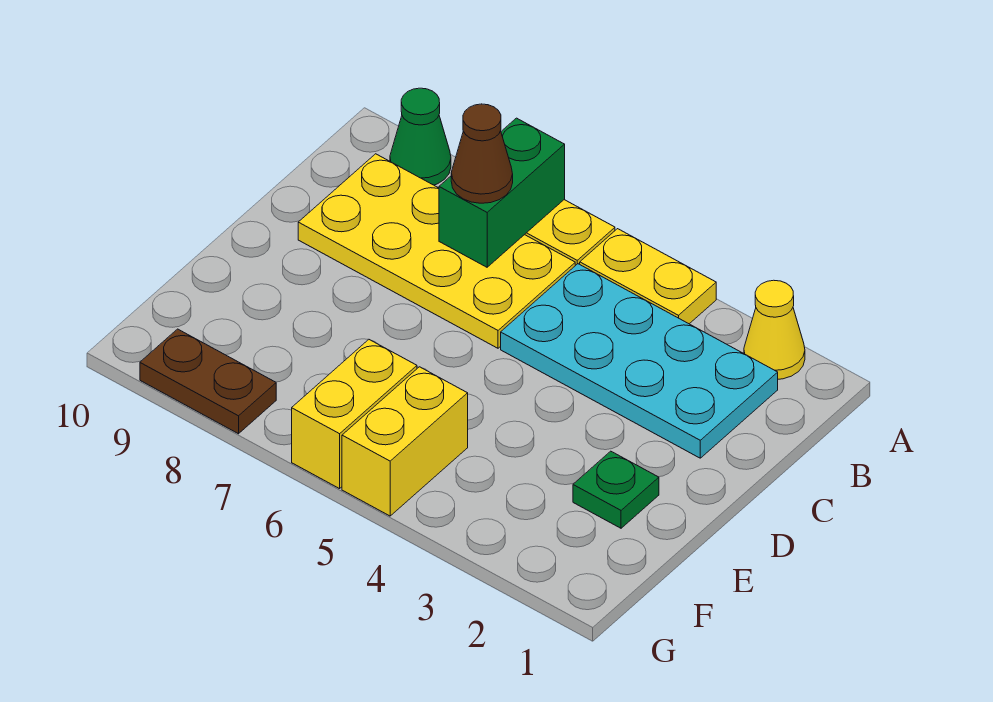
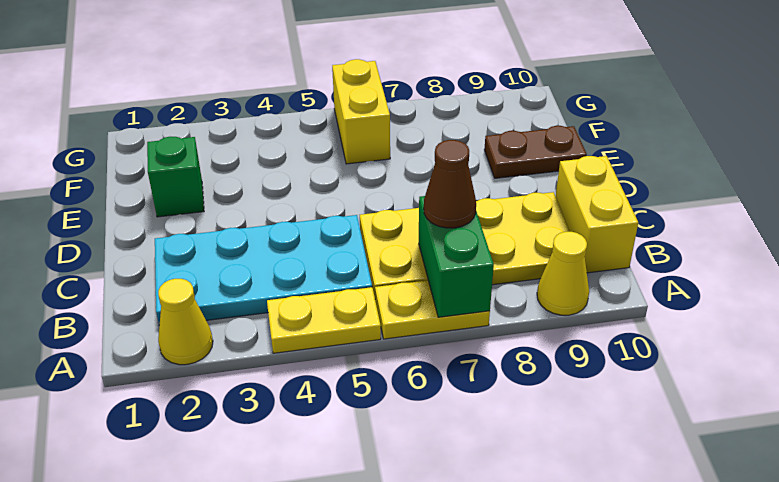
green cone A9 level 1 -> yellow cone A9 level 1
green plate E2 level 1 -> green brick E2 level 1
yellow brick F5:G5 level 1 -> yellow brick B10:C10 level 1
brown plate G8:G9 level 1 -> brown plate E9:E10 level 1

